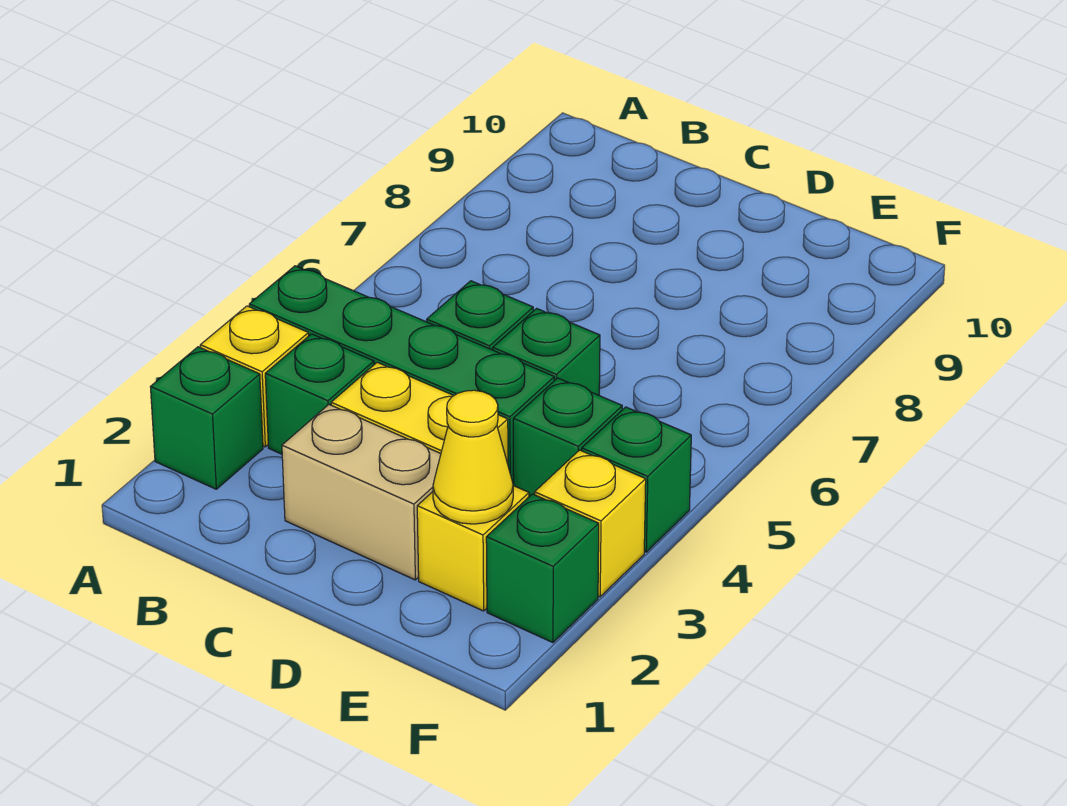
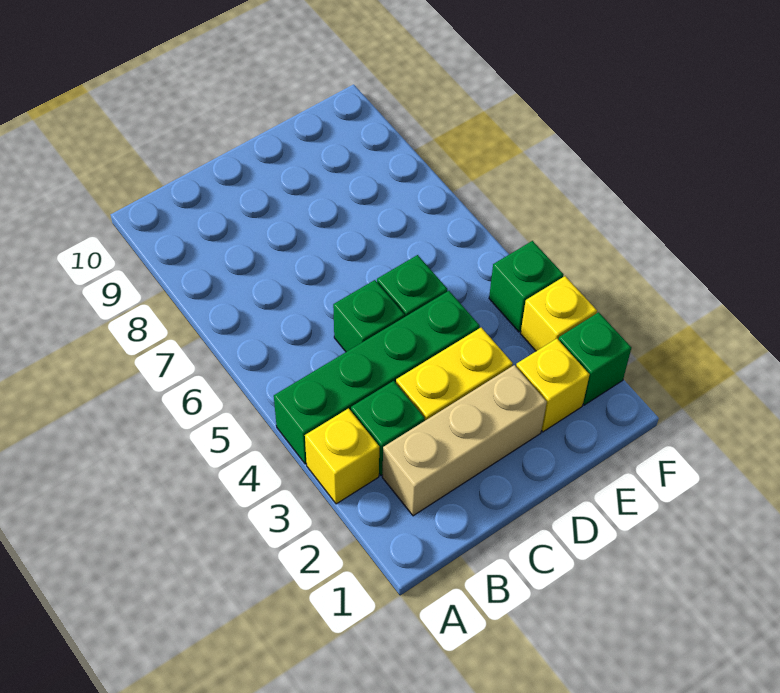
green brick A2 level 1 -> none
tan brick C2:D2 level 1 -> tan brick B2:D2 level 1
yellow cone E2 level 2 -> none
green brick E4 level 1 -> none

